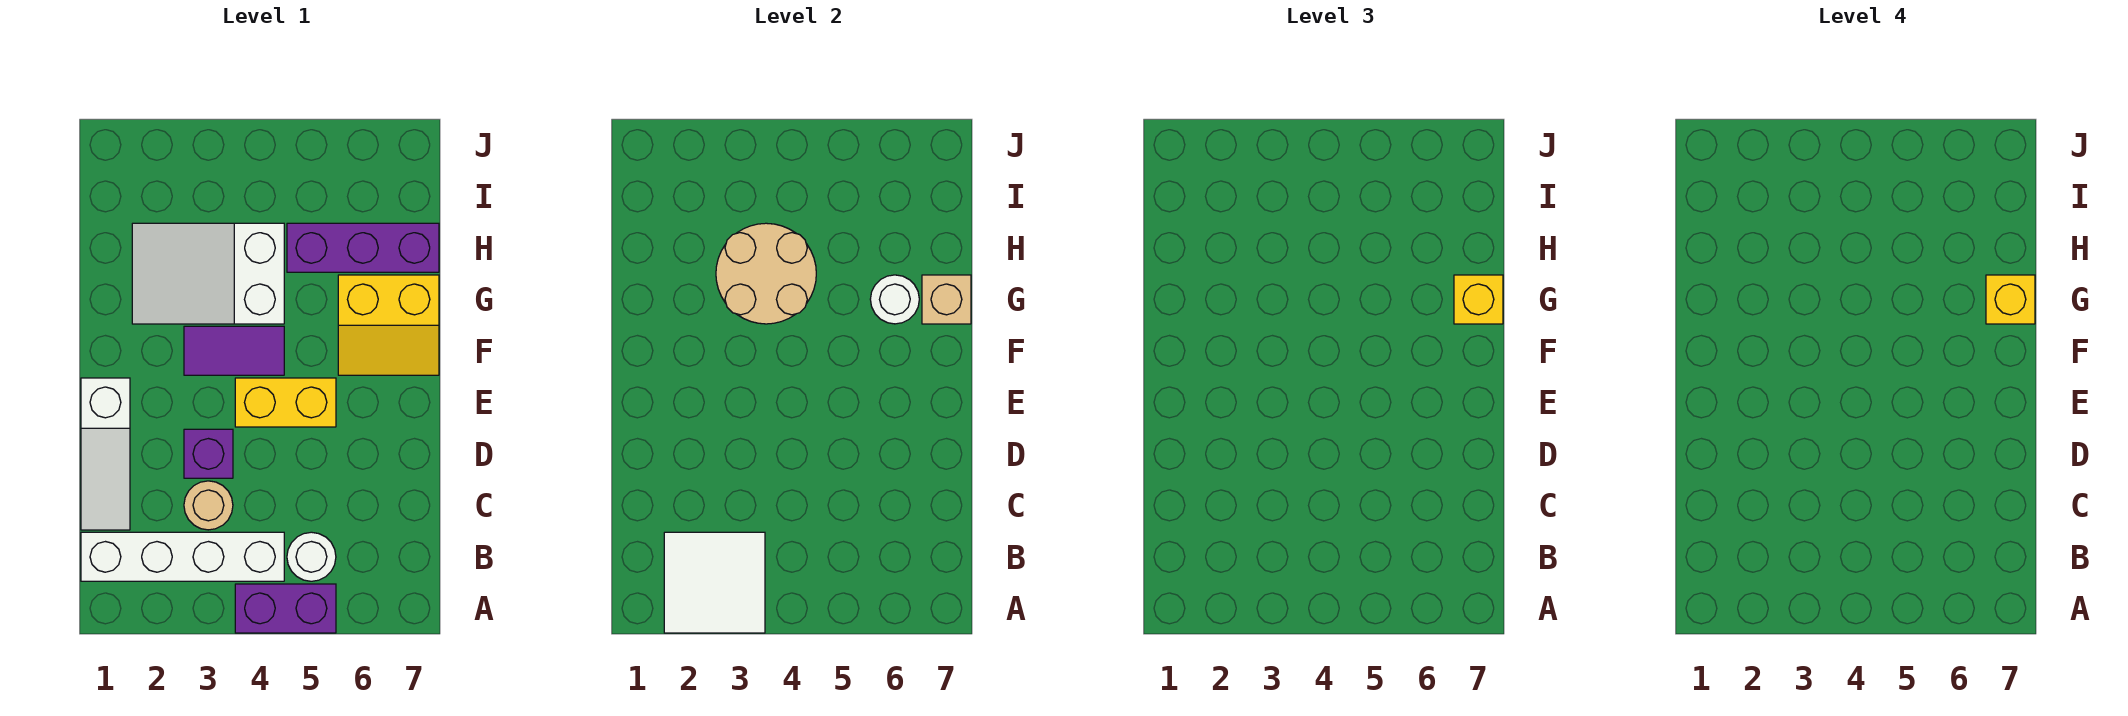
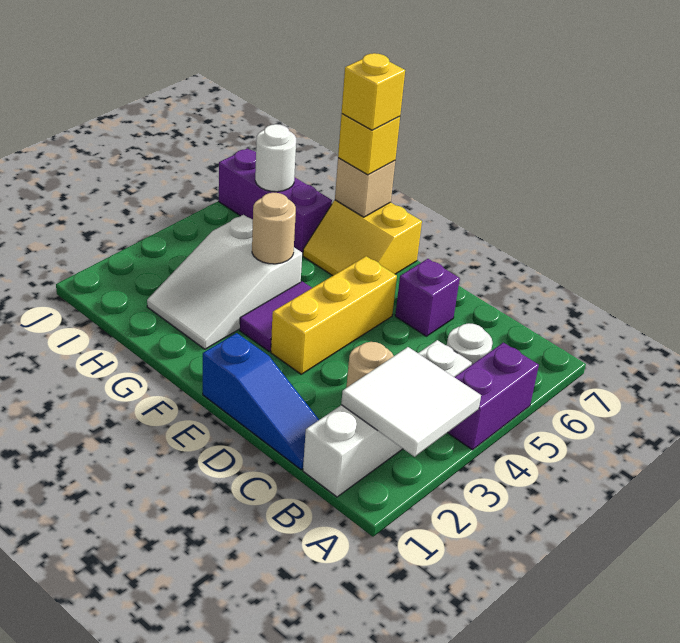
white slope C1:E1 level 1 top E -> blue slope C1:E1 level 1 top E
purple brick D3 level 1 -> purple brick D6 level 1
yellow brick E4:E5 level 1 -> yellow brick E3:E5 level 1
yellow slope F6:G7 level 1 top G -> yellow slope F6:G7 level 1 top 7
tan round brick G3:H4 level 2 -> tan round brick G4 level 2
white round brick G6 level 2 -> white round brick I6 level 2
purple brick H5:H7 level 1 -> purple brick H6:J6 level 1

